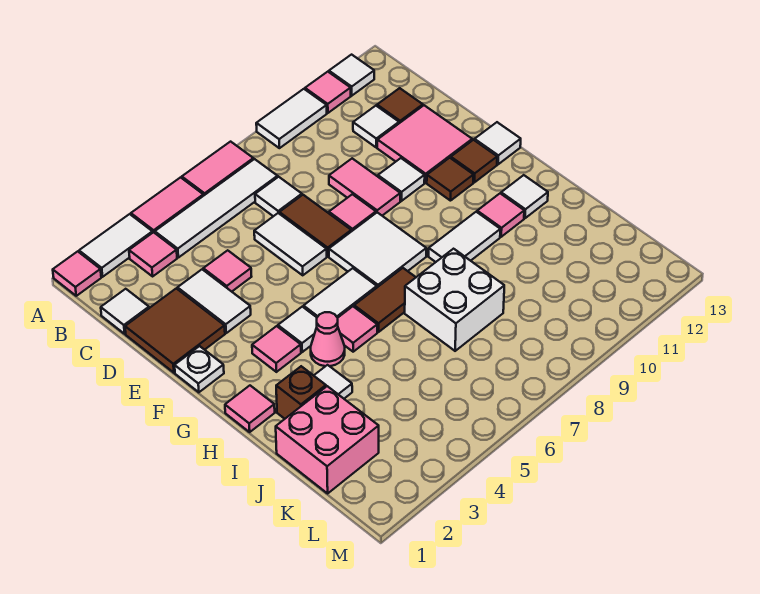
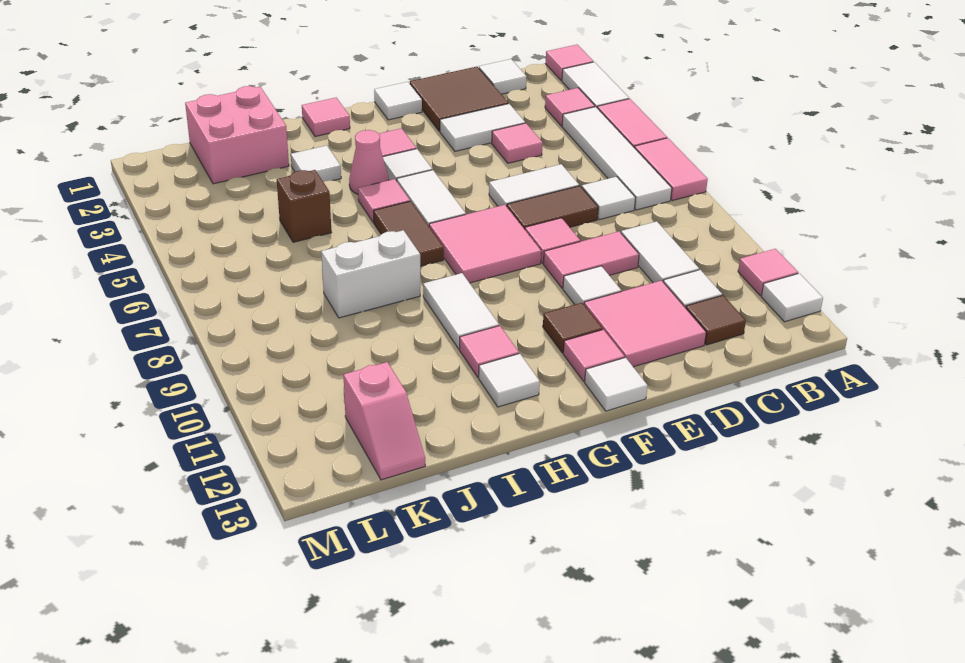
white tile A9:A10 level 1 -> white tile C9:C10 level 1
white plate F1 level 1 -> white tile F1 level 1
white tile F7:G8 level 1 -> pink tile F7:G8 level 1
brown tile F12 level 1 -> pink tile F12 level 1
brown brick I2 level 1 -> brown brick J5 level 1
white brick I7:J8 level 1 -> white brick I8:J8 level 1
none -> pink slope K12:K13 level 1 top 12

